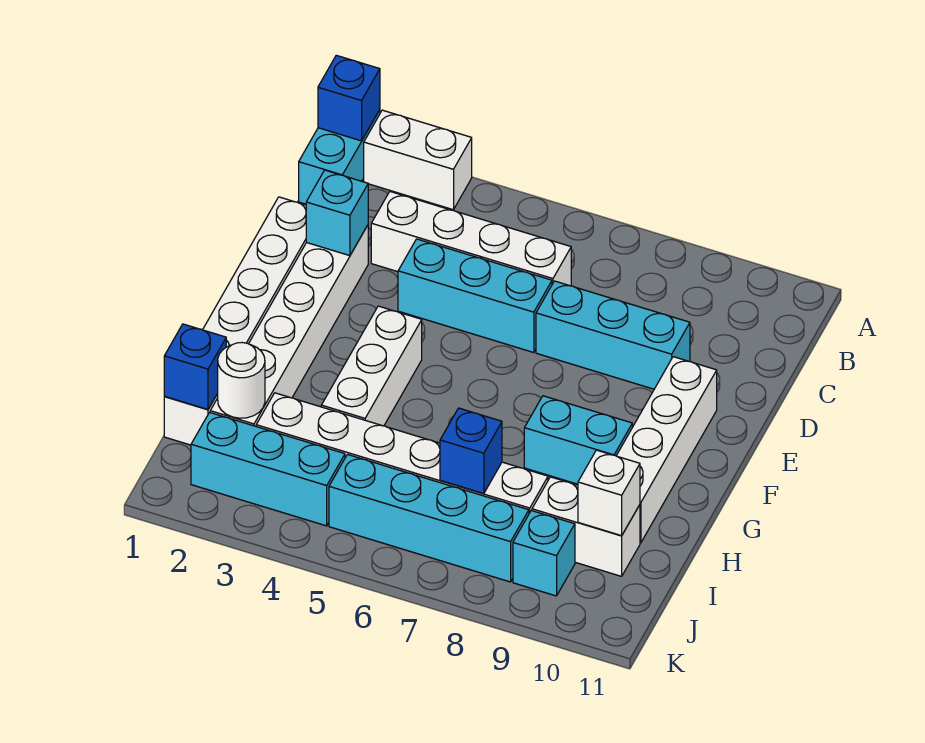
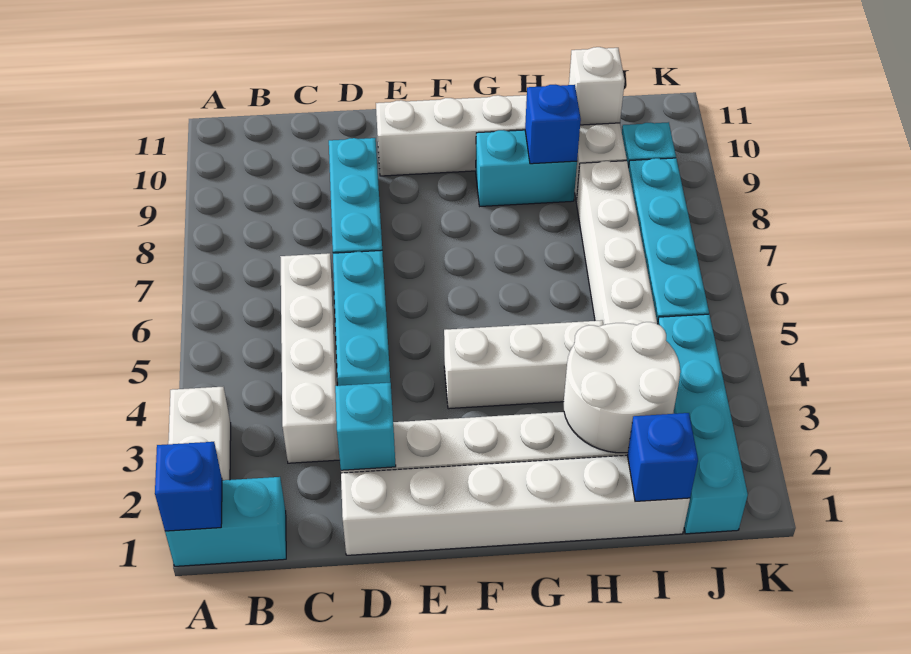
cyan brick G8:G9 level 1 -> cyan brick G9:H9 level 1
white round brick I2 level 2 -> white round brick H2:I3 level 2
blue brick I7 level 2 -> blue brick H9 level 2
cyan brick J2:J4 level 1 -> cyan brick J1:J4 level 1

